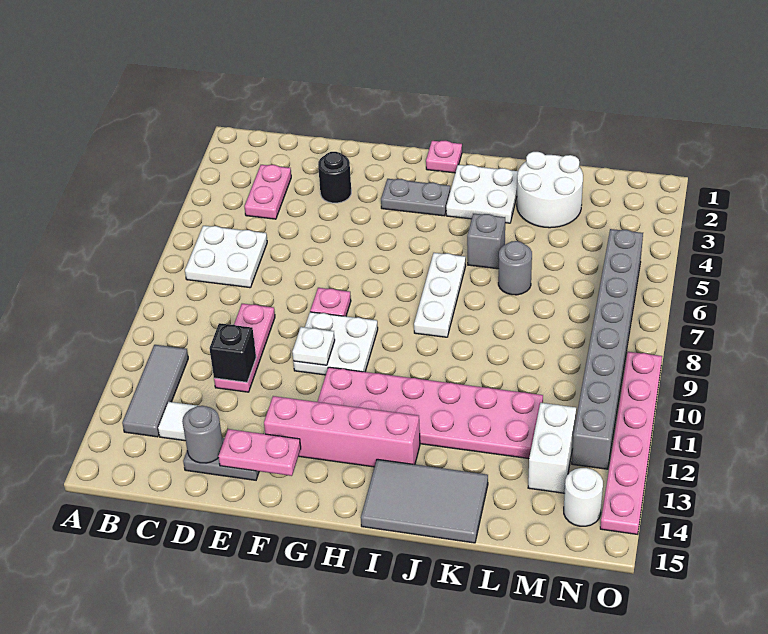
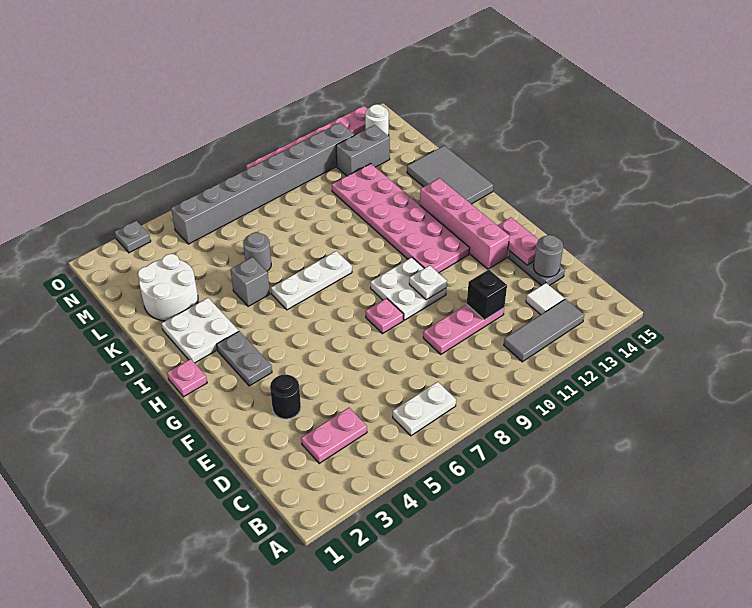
white plate B6:C7 level 1 -> white plate B6:B7 level 1
white brick M12:M13 level 1 -> grey brick M12:M13 level 1
none -> grey plate O3 level 1

